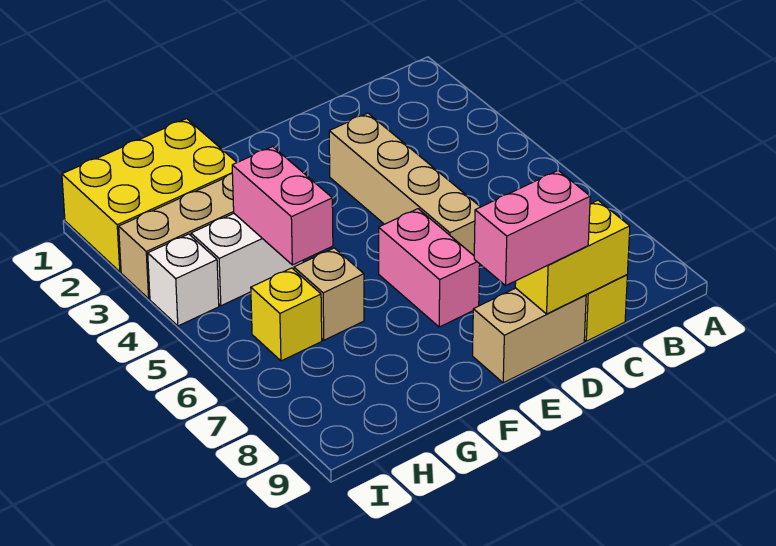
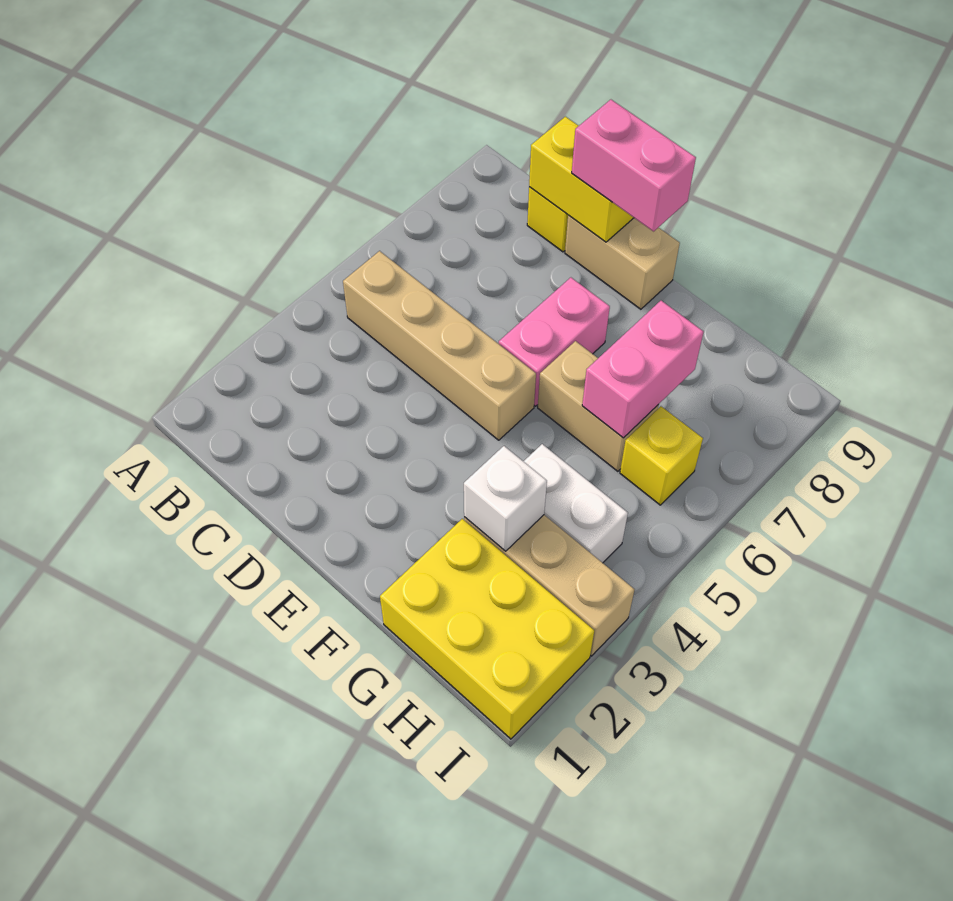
tan brick D3:D6 level 1 -> tan brick B5:E5 level 1
pink brick G4:G5 level 2 -> pink brick G6:G7 level 2
tan brick G6 level 1 -> tan brick F6:G6 level 1
white brick I4 level 1 -> white brick G3 level 2

